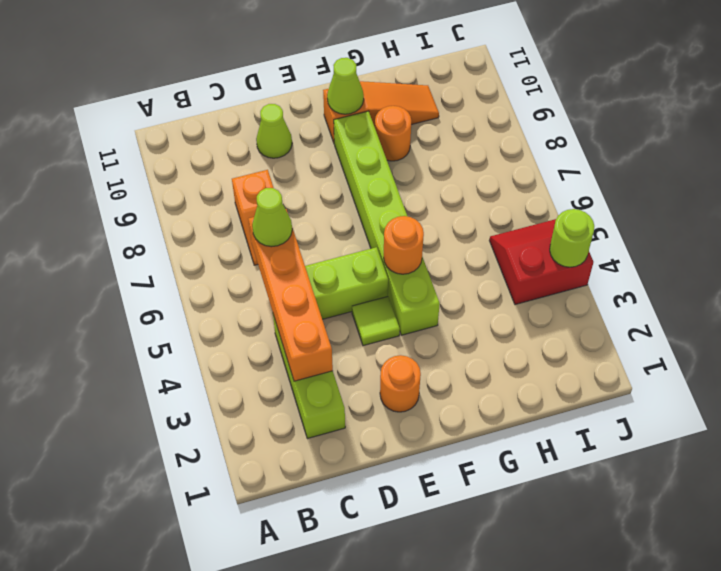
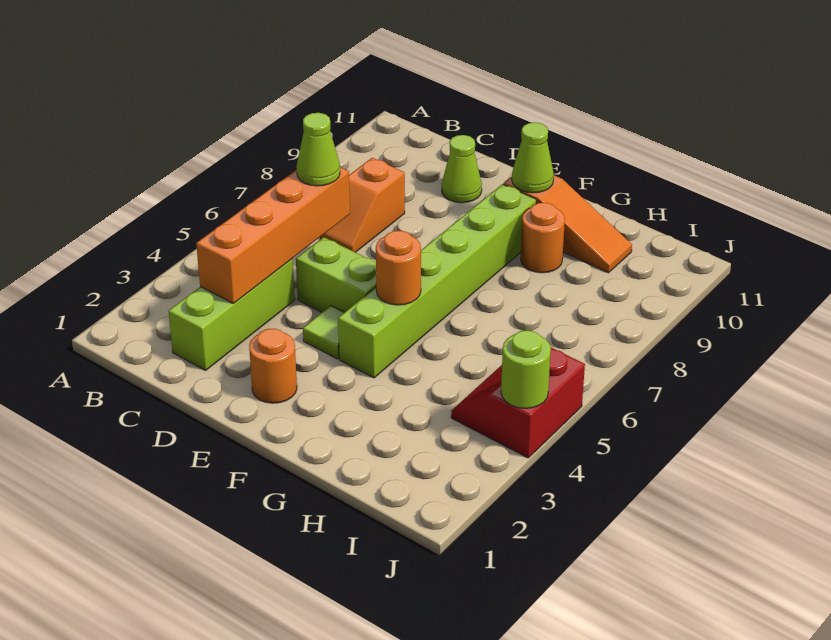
red slope I4:J5 level 1 top 4 -> red slope I4:J5 level 1 top J

